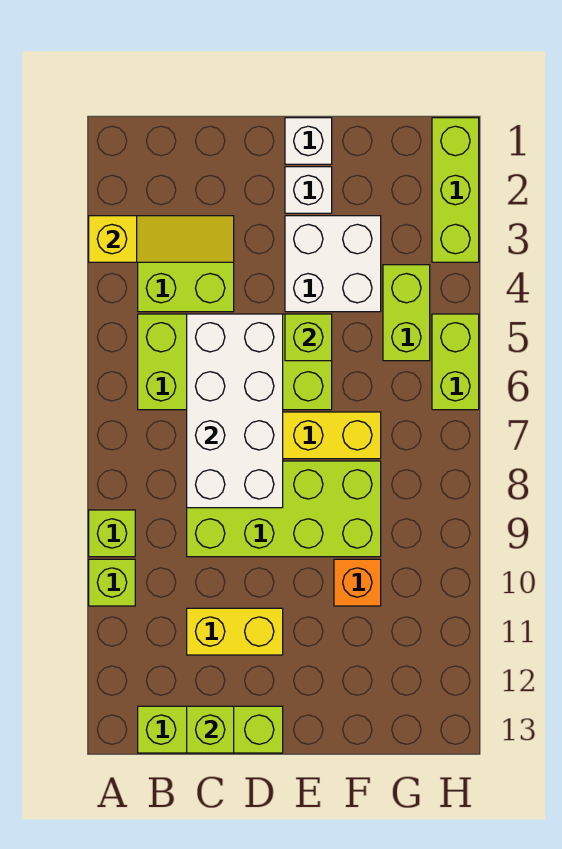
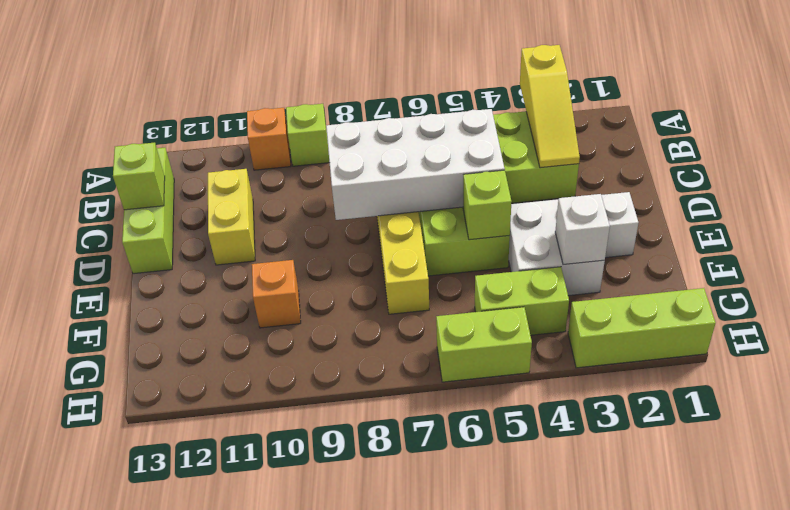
lime brick A10 level 1 -> orange brick A10 level 1
lime brick C8:F9 level 1 -> none
white brick E1 level 1 -> white brick F3 level 2

